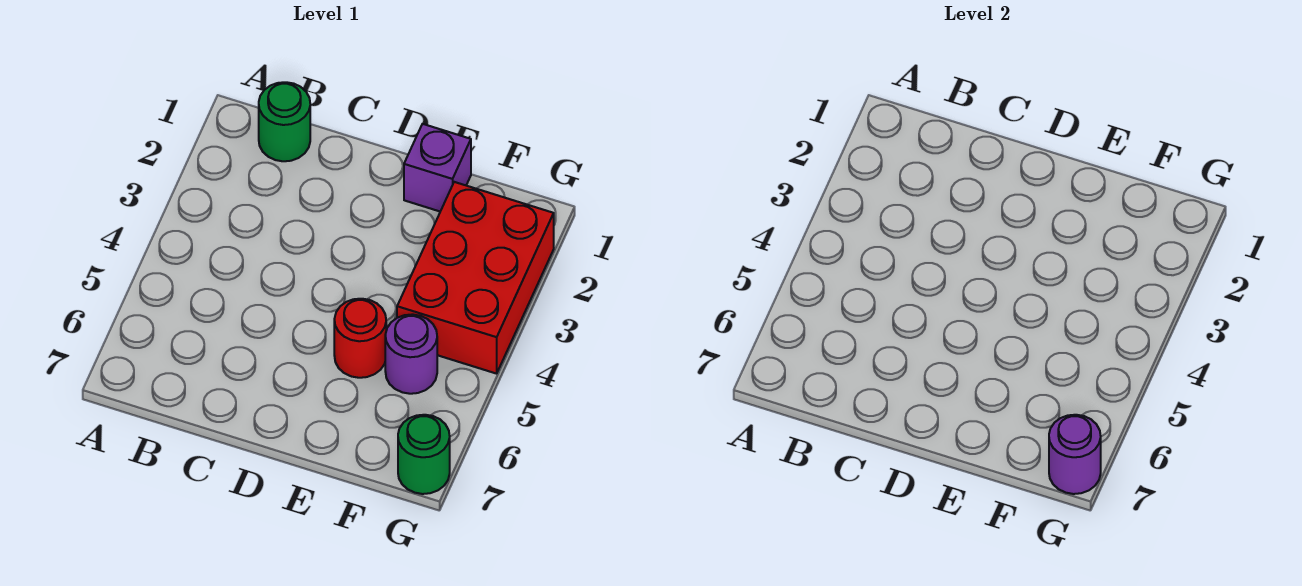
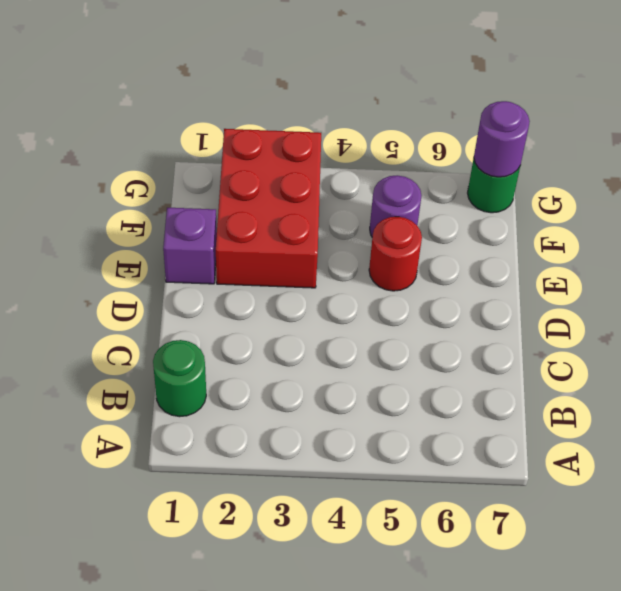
red brick F2:G4 level 1 -> red brick E2:G3 level 1

